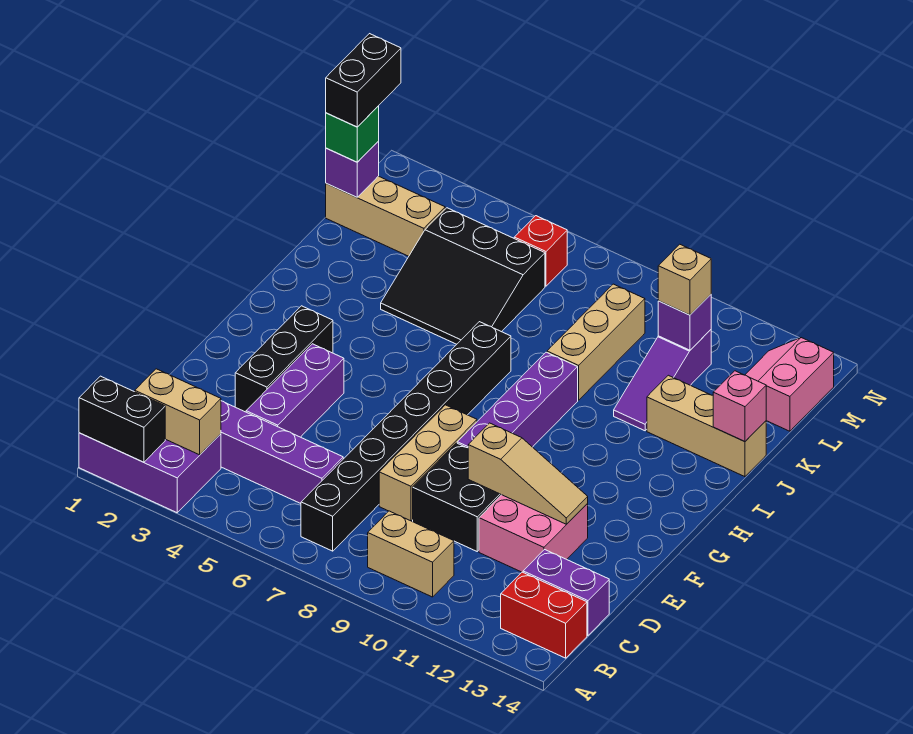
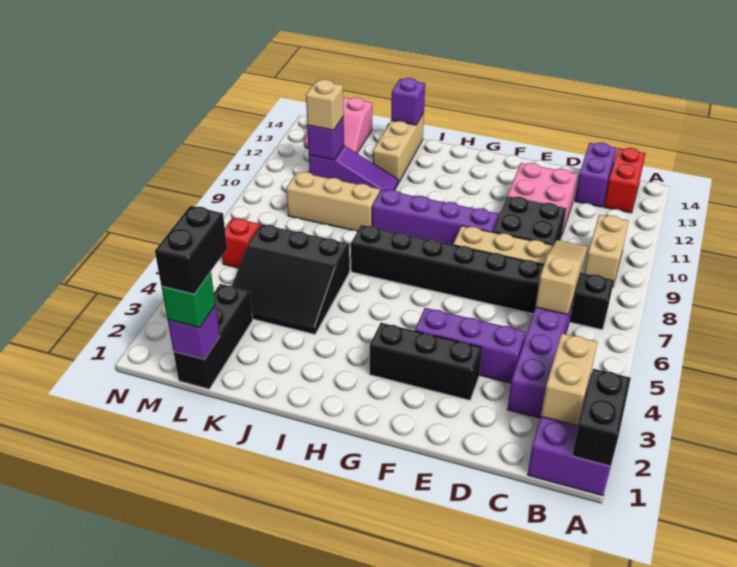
tan slope E10:E12 level 2 top 10 -> tan slope C6:C8 level 2 top 6
black slope J4:L6 level 1 top L -> black slope J4:L6 level 1 top 6
pink brick J14 level 2 -> purple brick J14 level 2
tan brick L1:L3 level 1 -> black brick L1:L3 level 1
black brick L1:M1 level 4 -> black brick L1:L2 level 4

